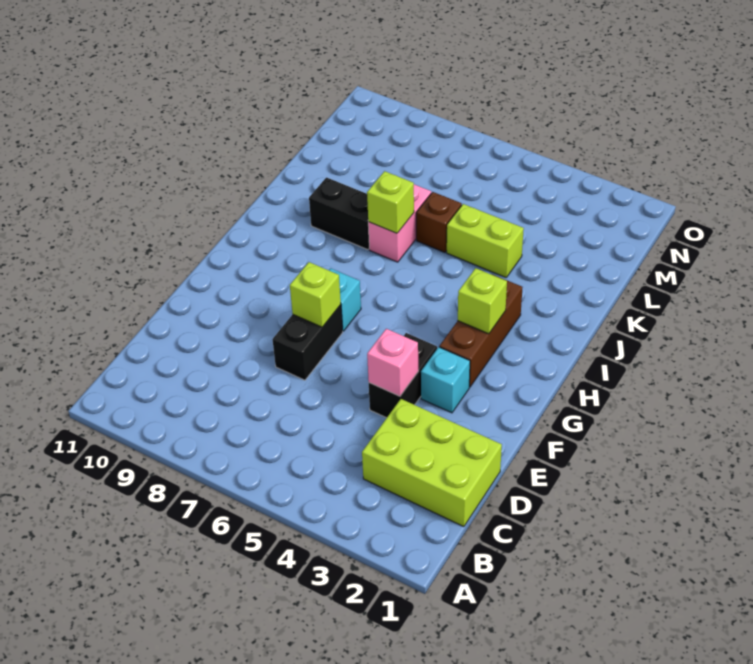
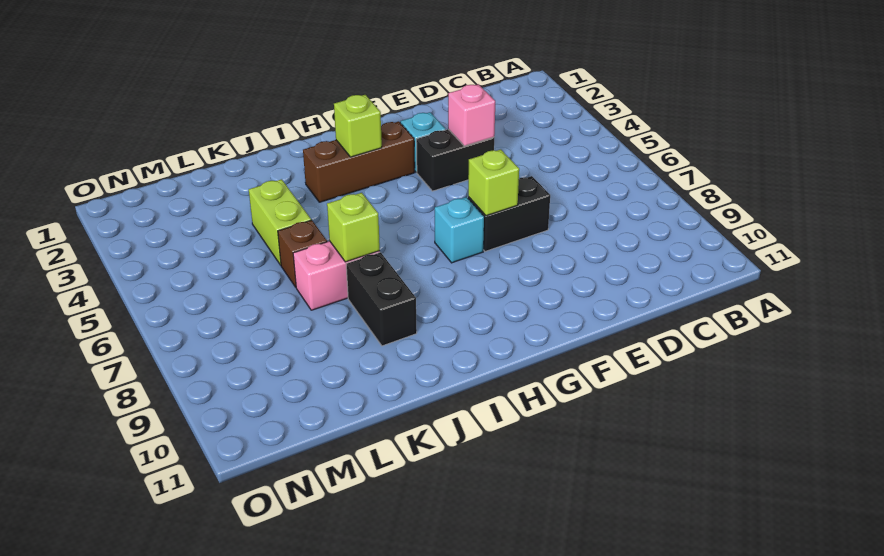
lime brick C1:D3 level 1 -> none

